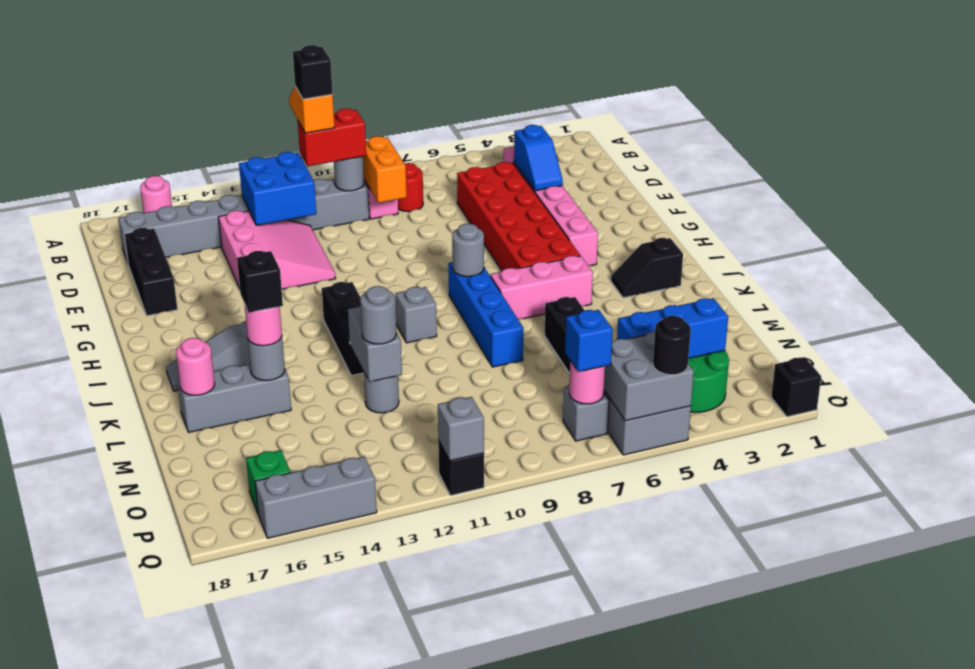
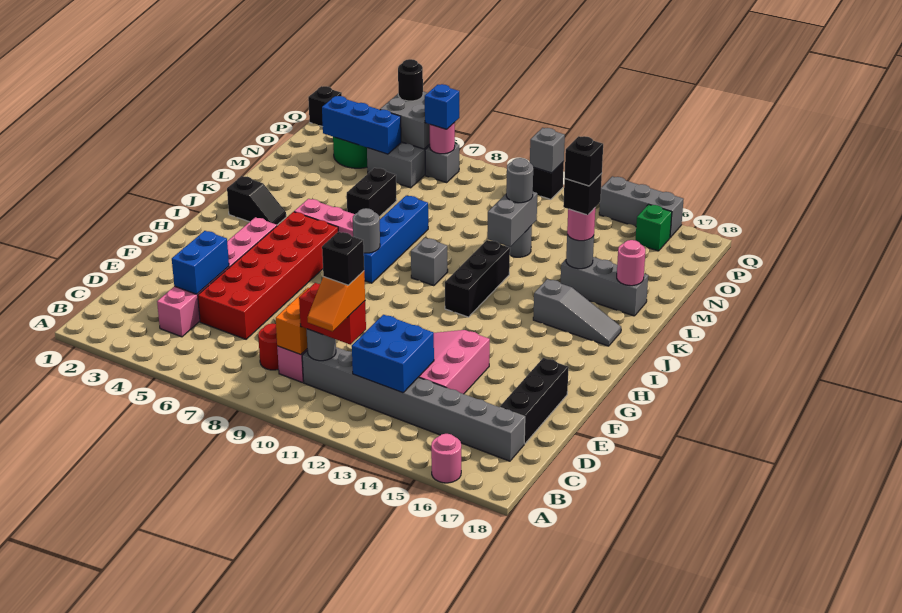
blue slope D4:E4 level 2 top D -> blue brick D4:E4 level 2
none -> black brick L15 level 5

